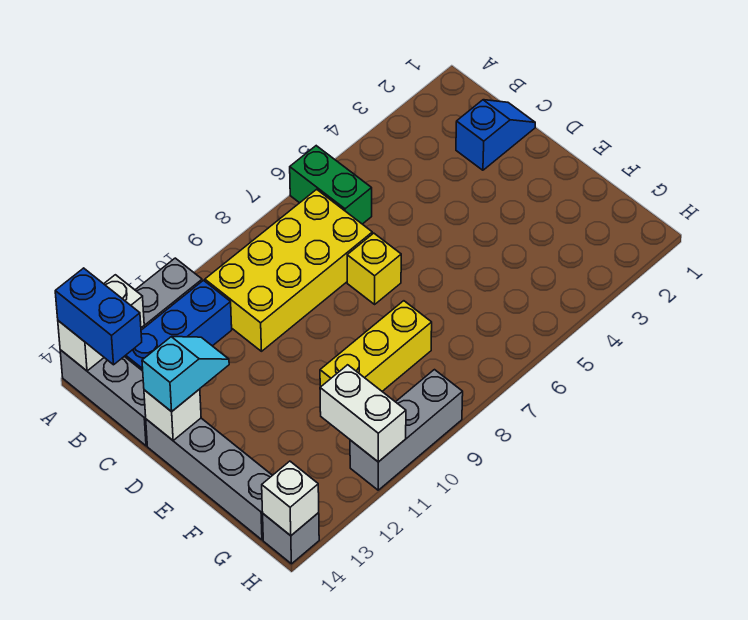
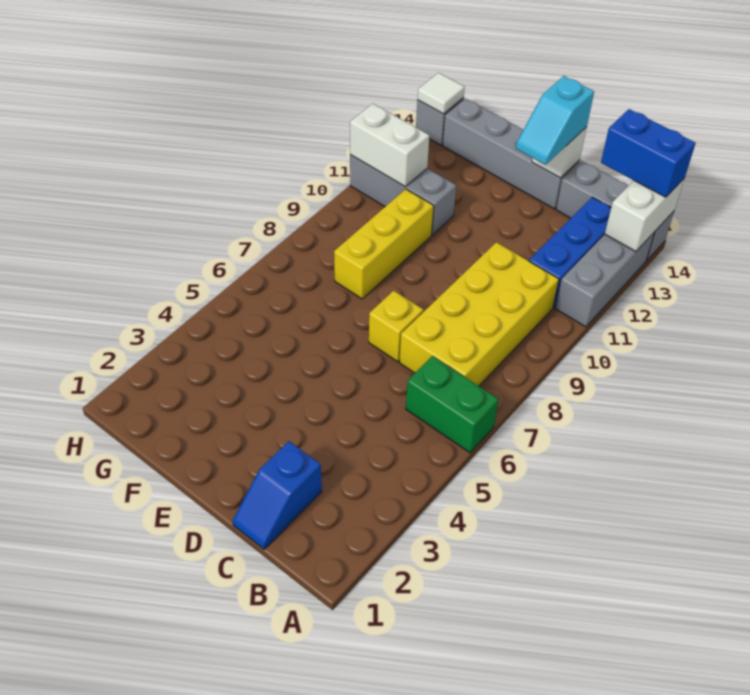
grey brick H9:H11 level 1 -> grey brick F11:H11 level 1
white brick H14 level 2 -> white tile H14 level 2

